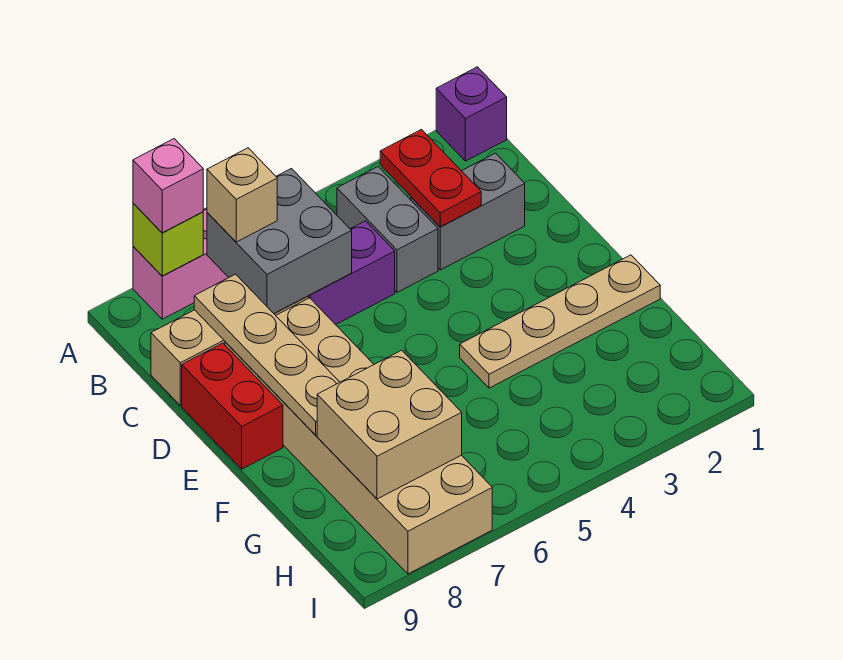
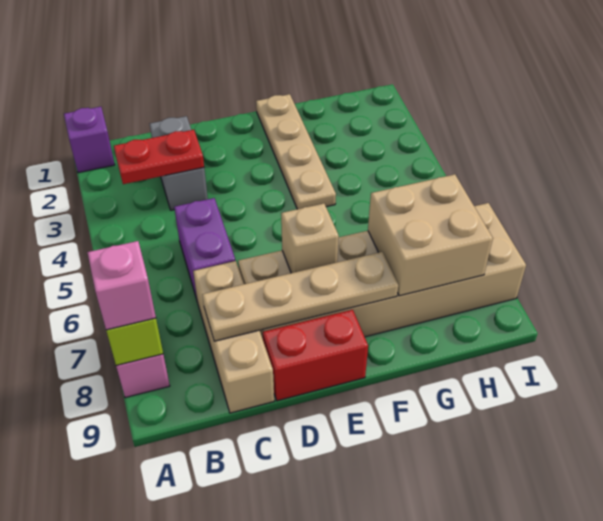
grey brick B4:C4 level 1 -> none
grey brick B6:C7 level 2 -> none
tan brick B7 level 3 -> tan brick E7 level 2

